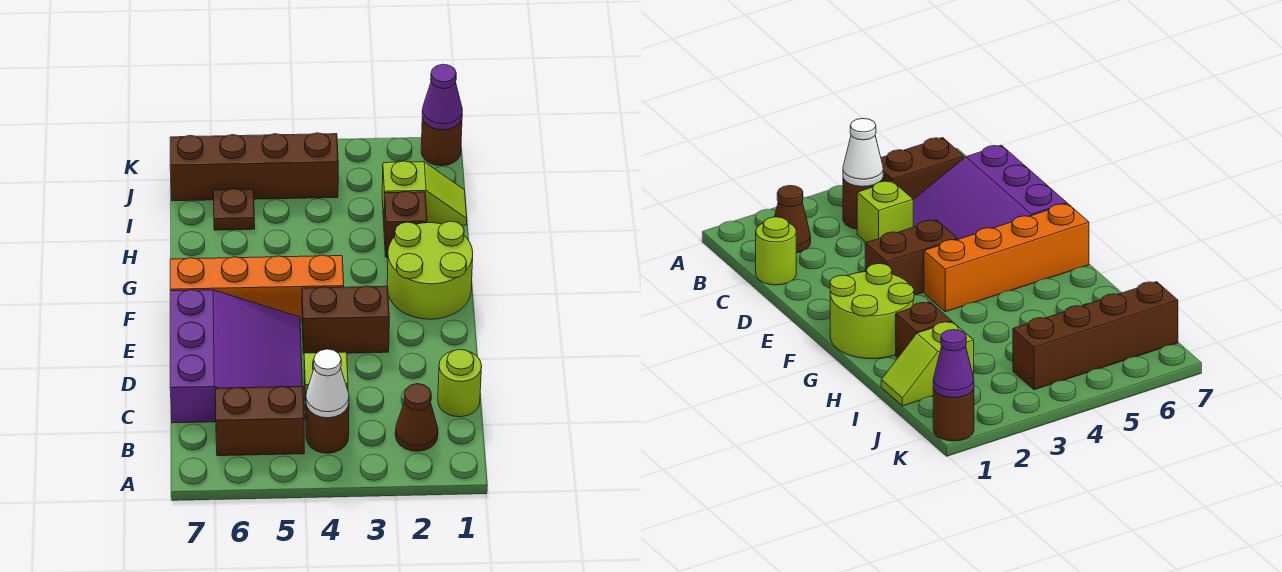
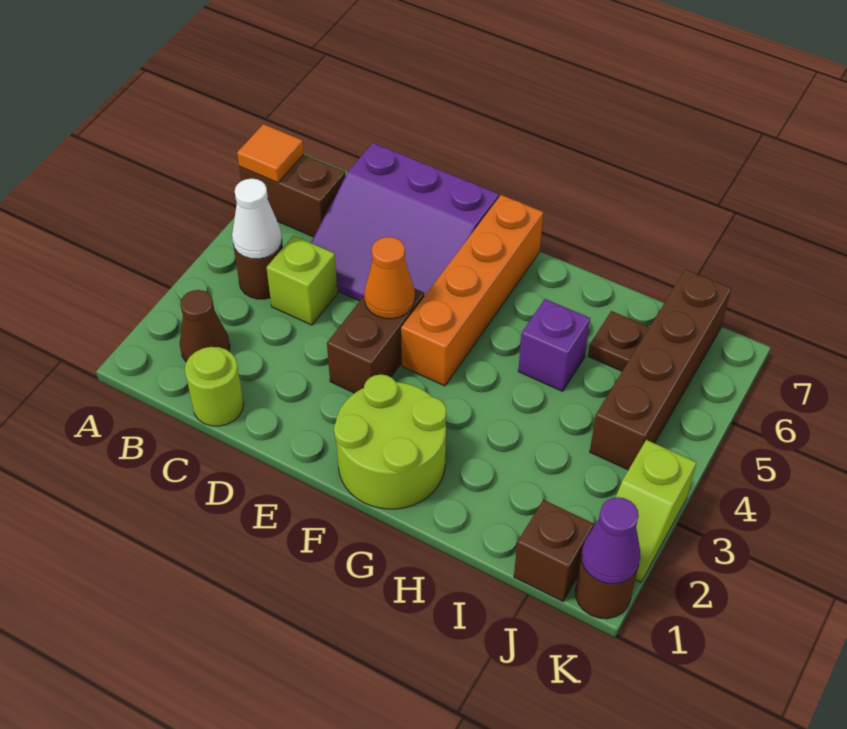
none -> orange tile A6 level 2
brown brick B5:B6 level 1 -> brown brick A6:B6 level 1
none -> orange cone E4 level 2
brown brick H2 level 1 -> brown brick J1 level 1
none -> purple brick H5 level 1
lime slope I1:I2 level 1 top 2 -> lime slope K2:K3 level 1 top 3

